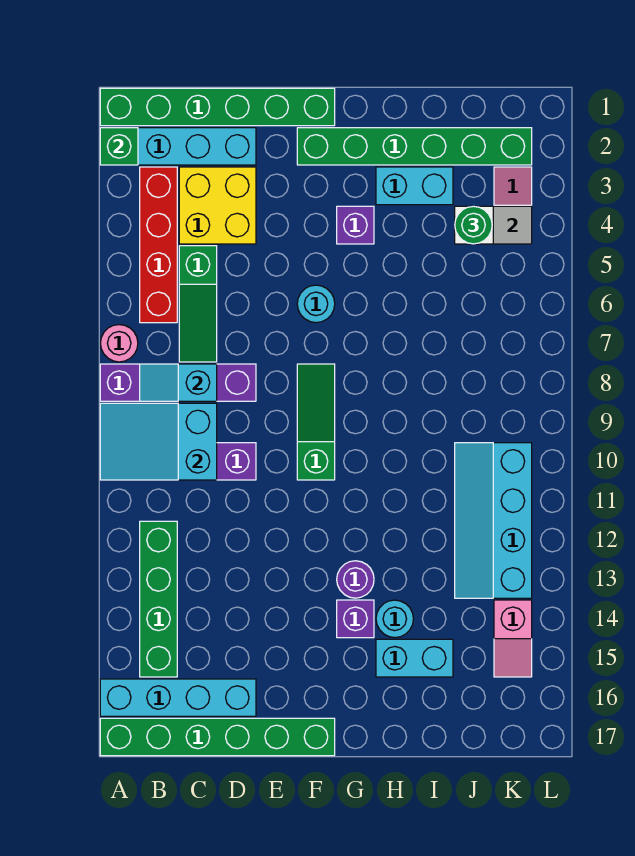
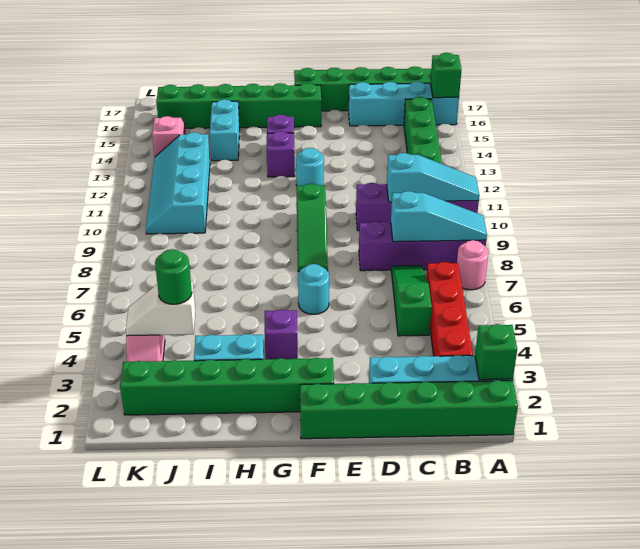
cyan slope A9:C10 level 2 top C -> cyan slope A10:C10 level 2 top C
none -> green brick A16 level 2
cyan slope B8:C8 level 2 top C -> cyan slope A8:C8 level 2 top C
yellow brick C3:D4 level 1 -> none
none -> green brick F16:K16 level 1
purple round brick G13 level 1 -> purple brick G13 level 1
cyan round brick H14 level 1 -> cyan round brick F12 level 1
cyan brick H15:I15 level 1 -> cyan brick I14:I15 level 1
cyan slope J10:K13 level 1 top K -> cyan slope J10:K13 level 1 top J

